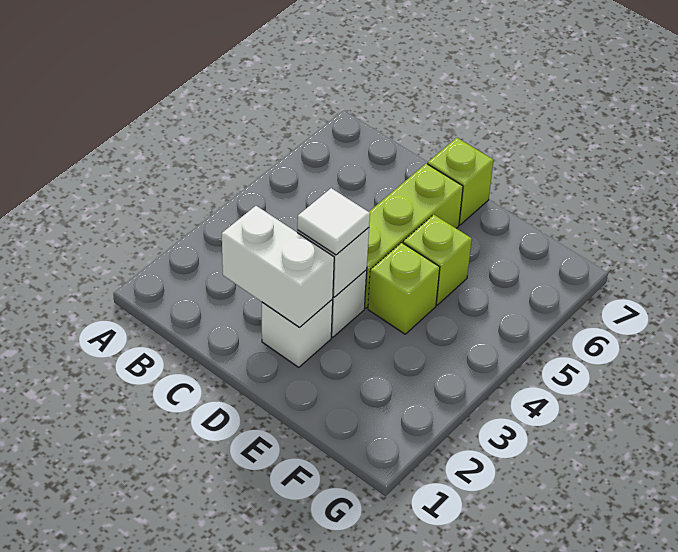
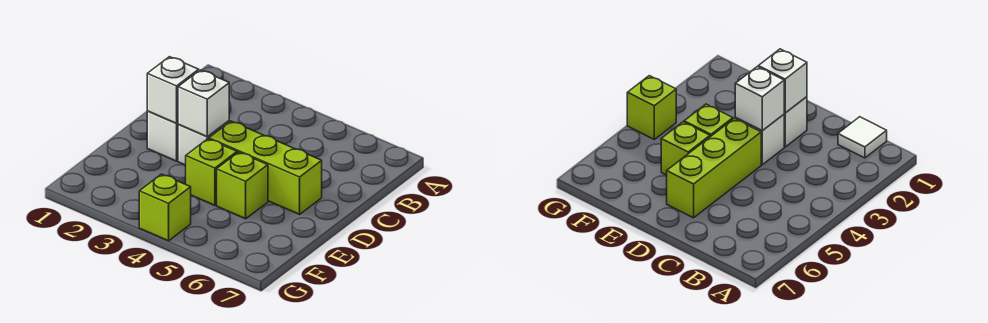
white brick C2:D2 level 2 -> white brick D2 level 2
white tile D3 level 3 -> white tile B1 level 1
lime brick D7 level 1 -> lime brick G4 level 1

